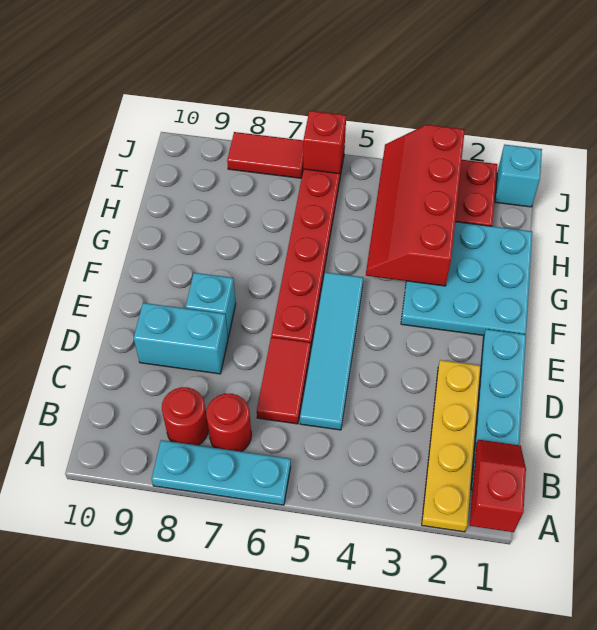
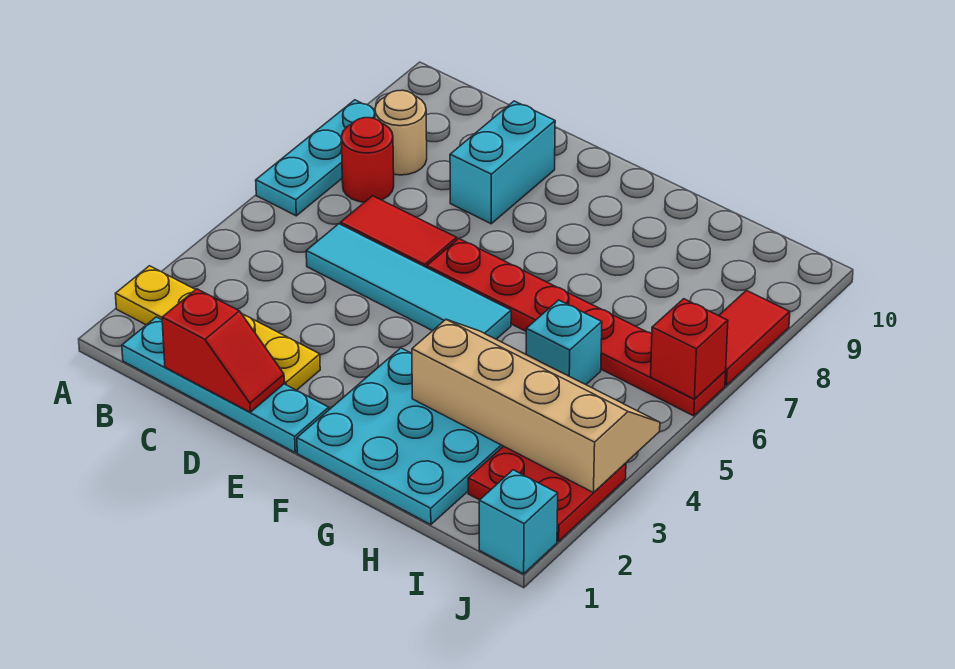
red slope A1:B1 level 2 top A -> red slope C1:D1 level 2 top C
red round brick B8 level 1 -> tan round brick B8 level 1
cyan brick E8 level 1 -> cyan brick H5 level 1
red slope G3:J4 level 2 top 3 -> tan slope G3:J4 level 2 top 3

